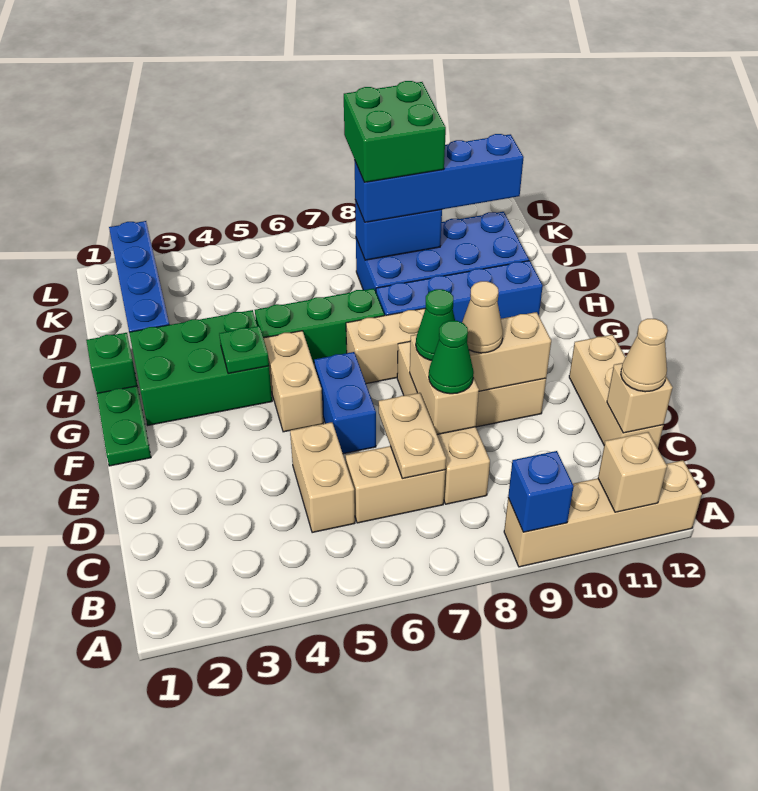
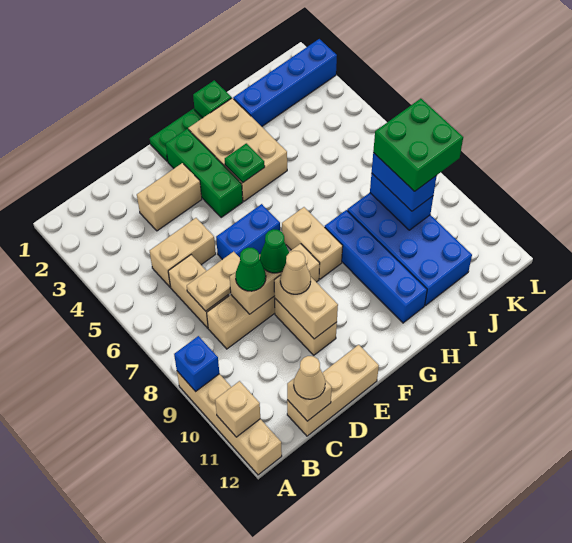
tan brick F5:G5 level 1 -> tan brick D3:E3 level 1
green brick G2:H4 level 1 -> tan brick G2:H4 level 1
green brick H5:H7 level 1 -> green brick F2:F4 level 1
blue brick J8:J11 level 3 -> blue brick J8:J9 level 3

